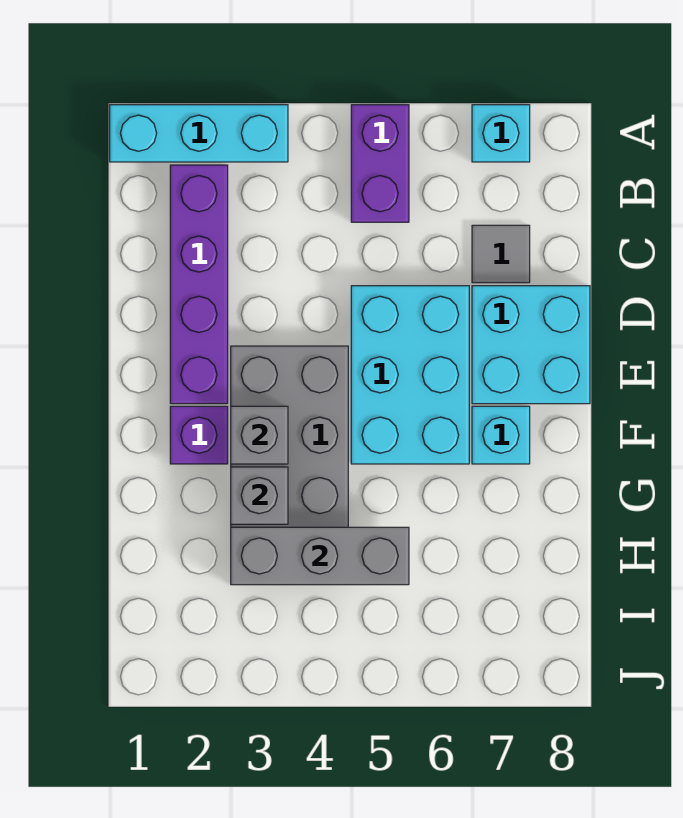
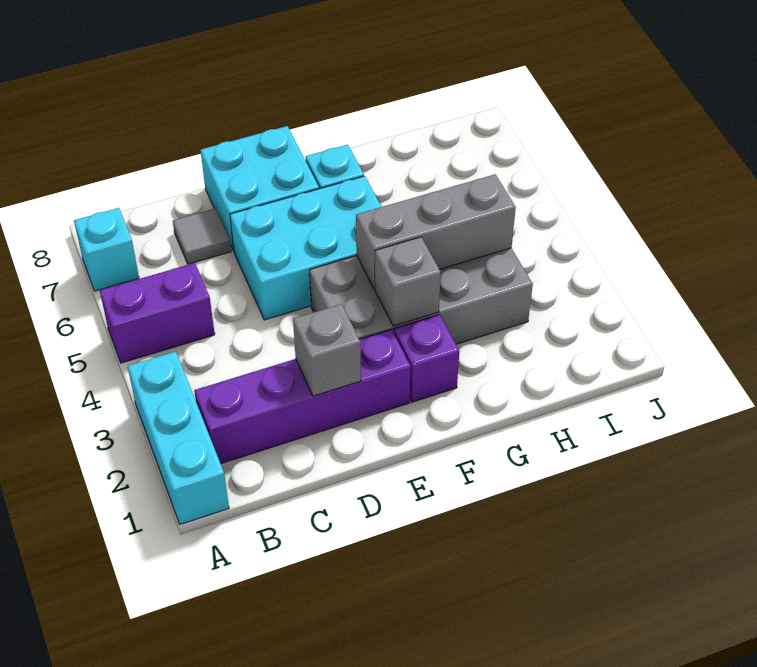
grey brick G3 level 2 -> grey brick D2 level 2
grey brick H3:H5 level 2 -> grey brick F4:H4 level 2

